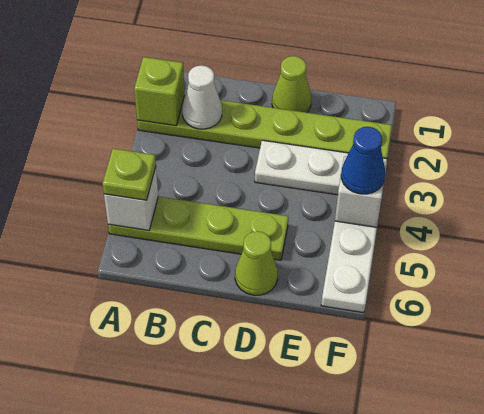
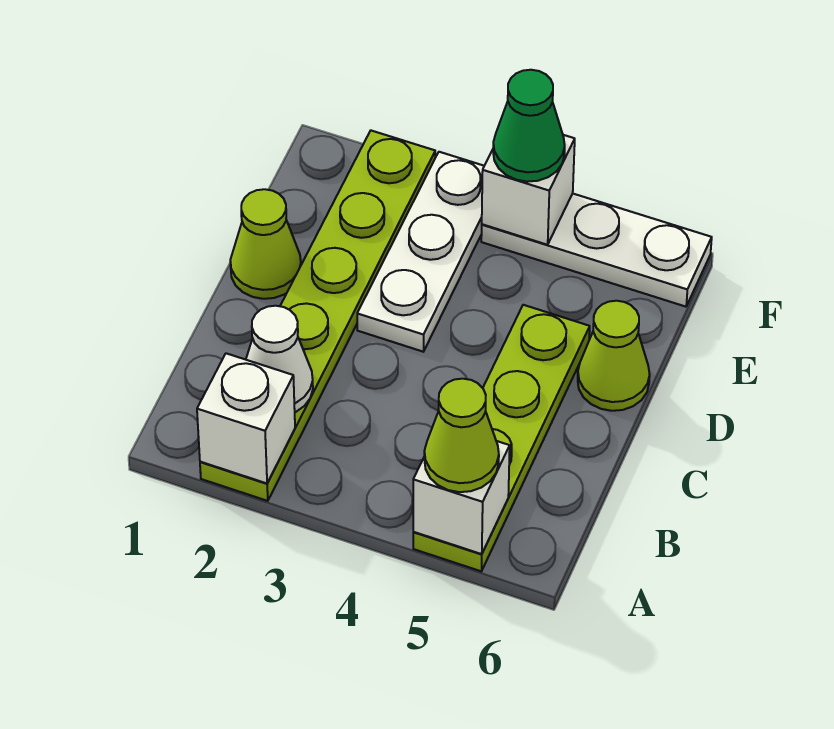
lime brick A2 level 2 -> white brick A2 level 2
lime plate A5 level 3 -> lime cone A5 level 3
blue cone F4 level 3 -> green cone F4 level 3

